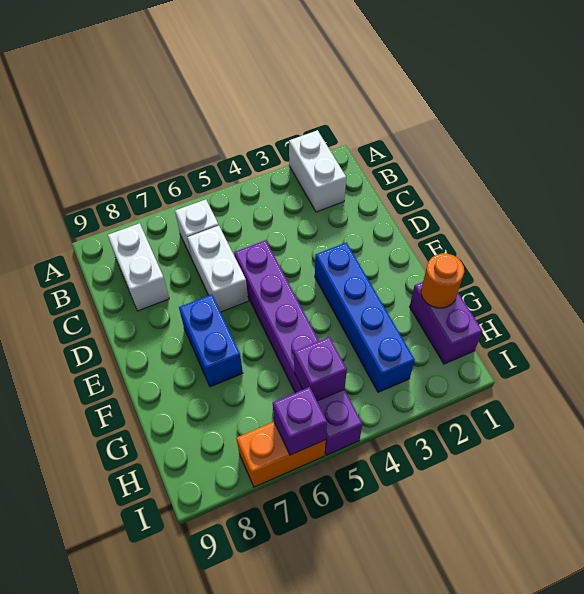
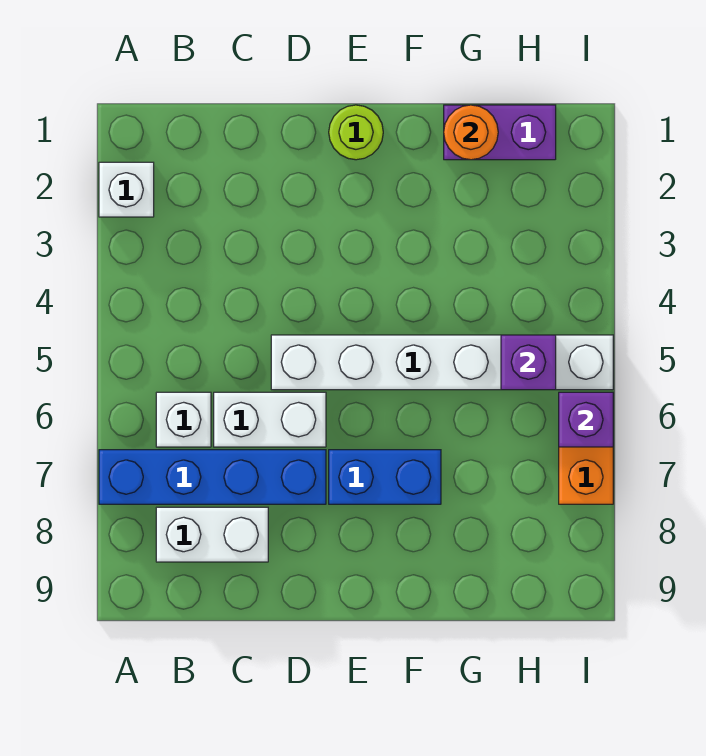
white brick A2:B2 level 1 -> white brick A2 level 1
purple brick D5:I5 level 1 -> white brick D5:I5 level 1
none -> lime round brick E1 level 1
blue brick E3:H3 level 1 -> blue brick A7:D7 level 1

